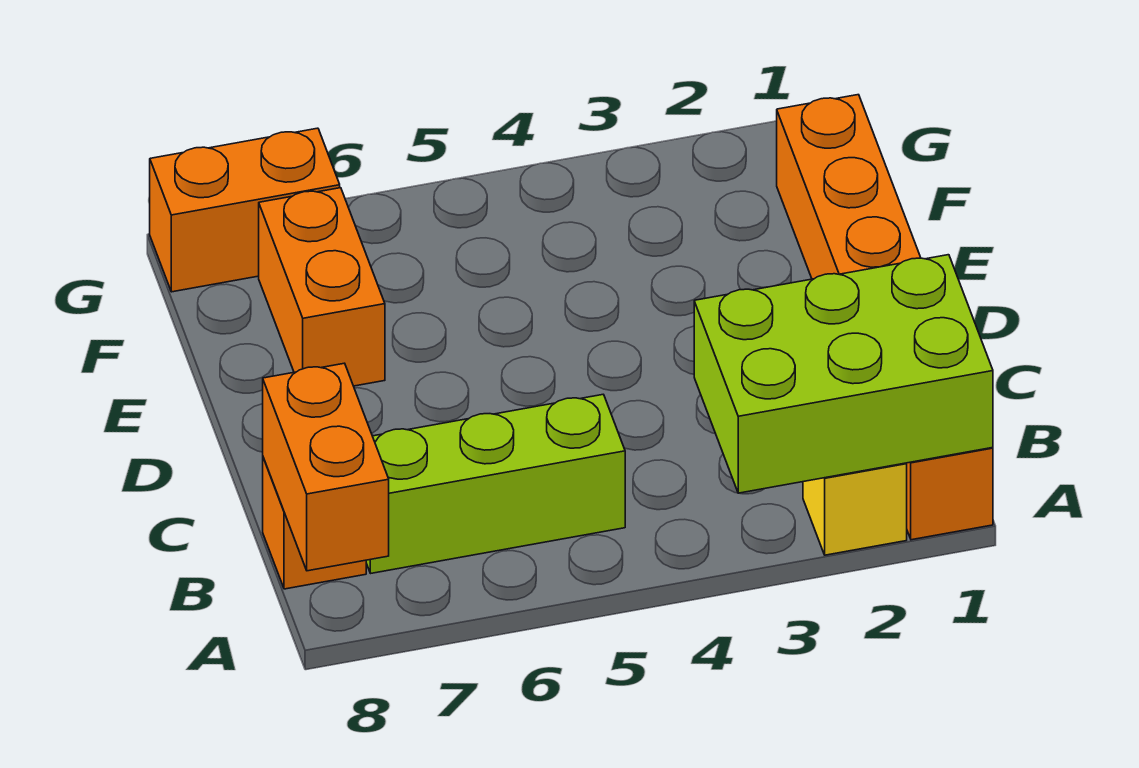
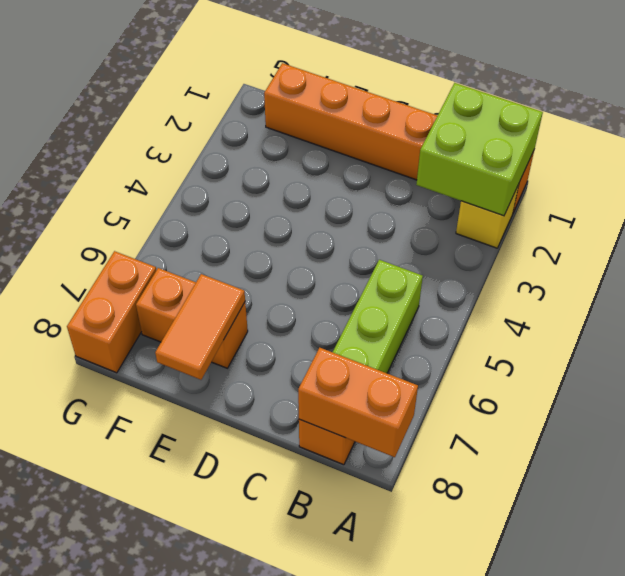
lime brick A1:B3 level 2 -> lime brick A1:B2 level 2
none -> orange tile E7:E8 level 2

